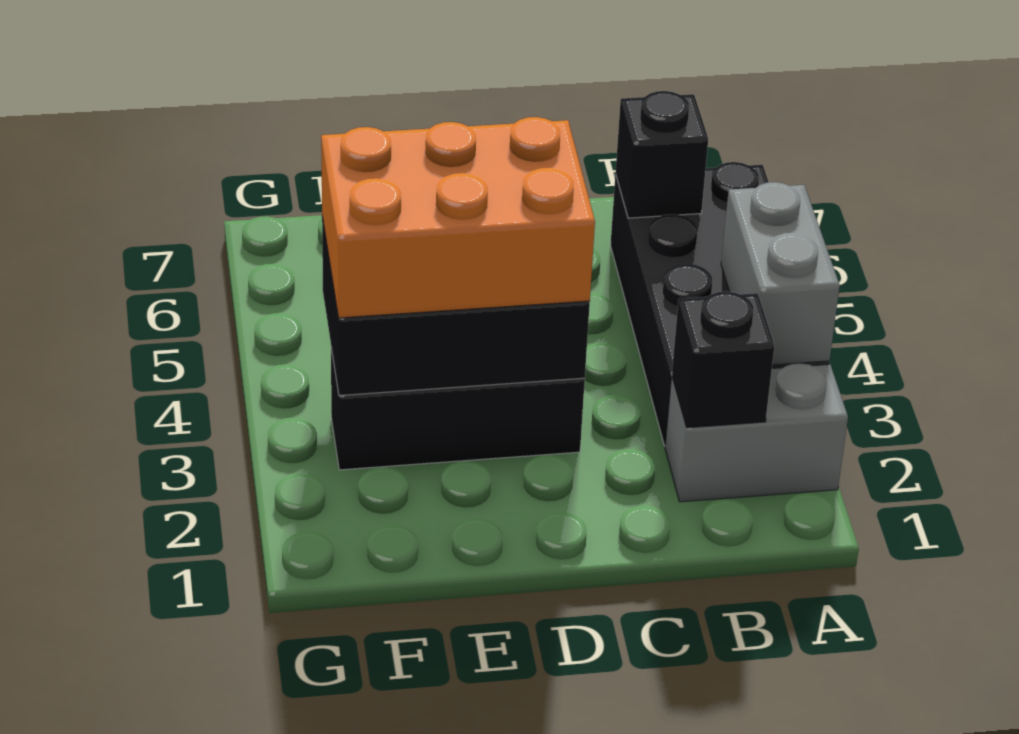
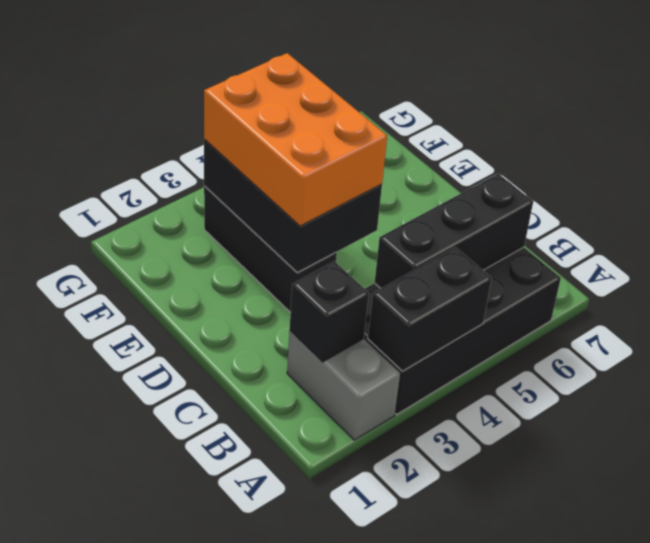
grey brick A3:A4 level 2 -> black brick A3:A4 level 2
black brick B6 level 2 -> black brick B4:B6 level 2

